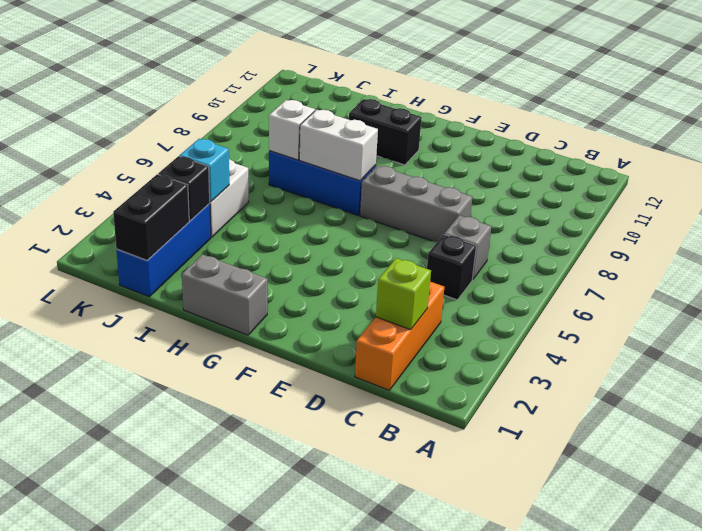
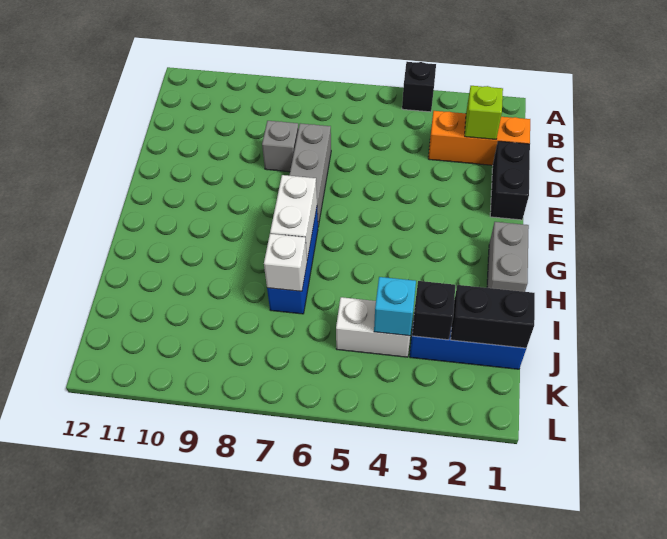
black brick C5 level 1 -> black brick A4 level 1
grey brick C6 level 1 -> grey brick D8 level 1
black brick G10:H10 level 1 -> black brick D1:E1 level 1

